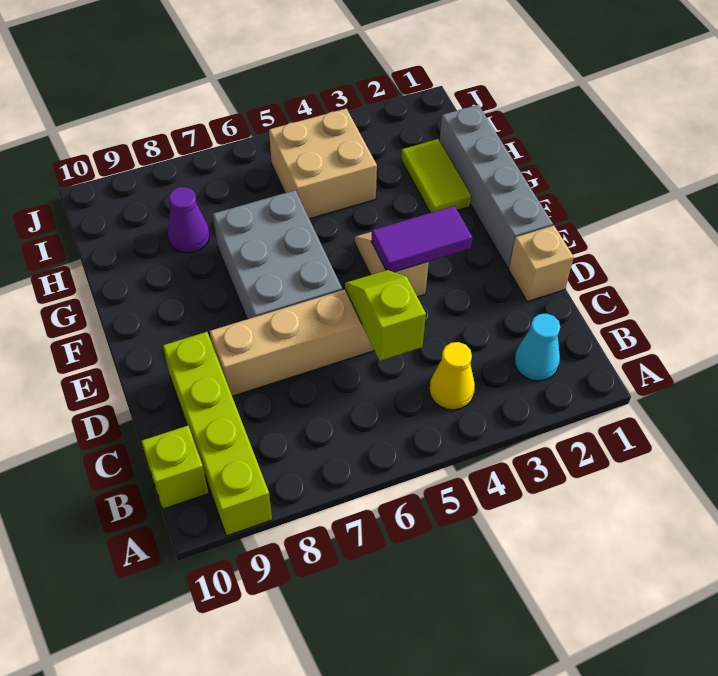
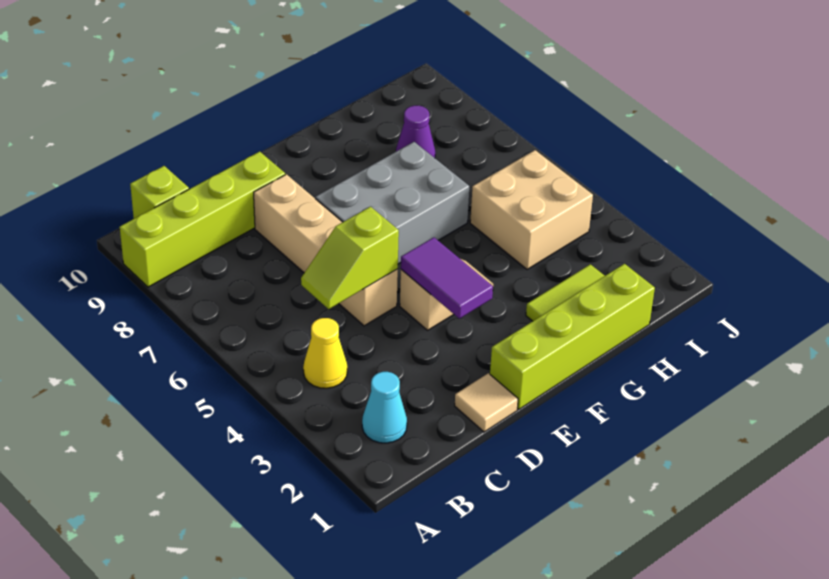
lime slope C5:D5 level 2 top C -> lime slope C5:D5 level 2 top D
tan brick D1 level 1 -> tan tile D1 level 1
grey brick E1:H1 level 1 -> lime brick E1:H1 level 1

